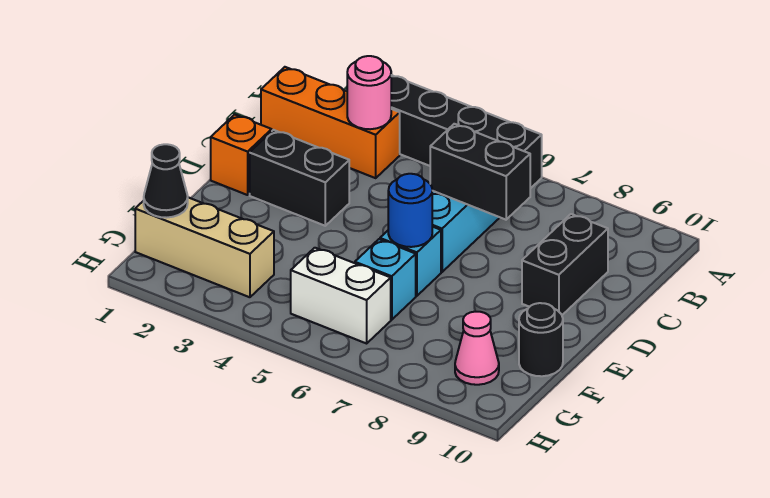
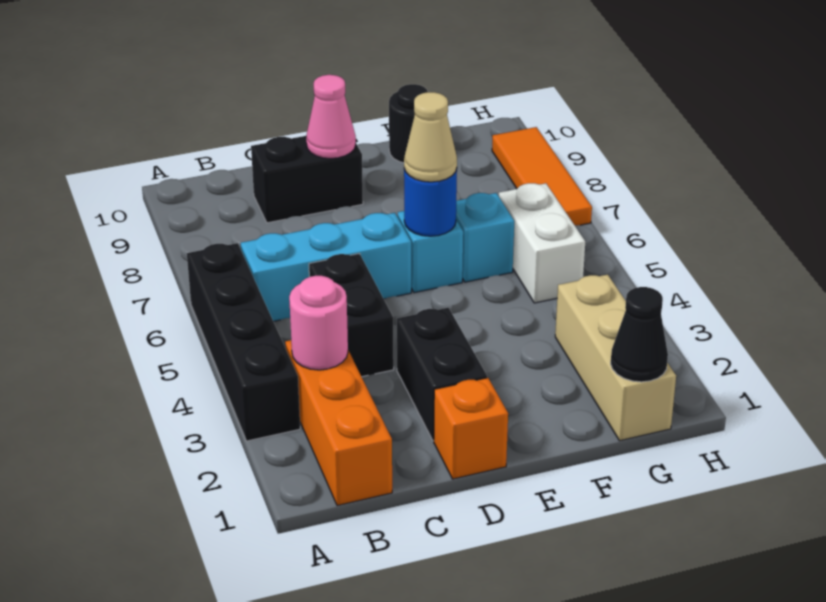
black brick C6:C7 level 2 -> black brick C4:C5 level 1
none -> tan cone E6 level 3
pink cone G9 level 1 -> pink cone D9 level 2
none -> orange tile H7:H9 level 1

